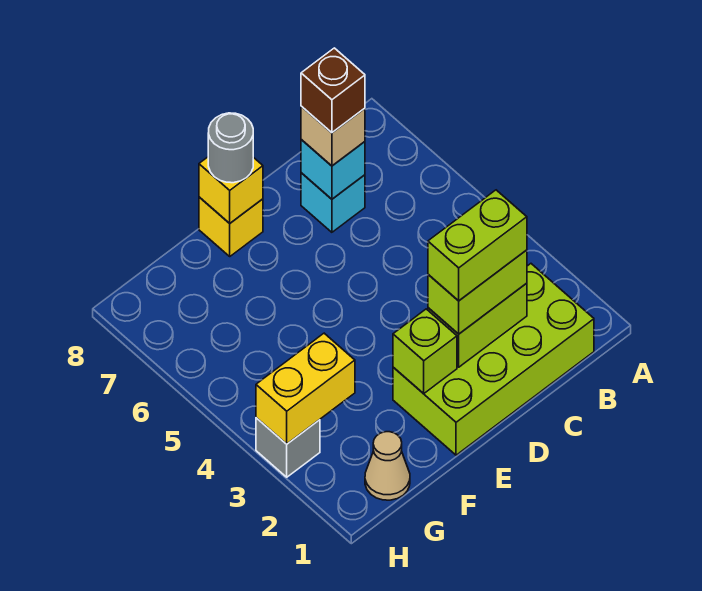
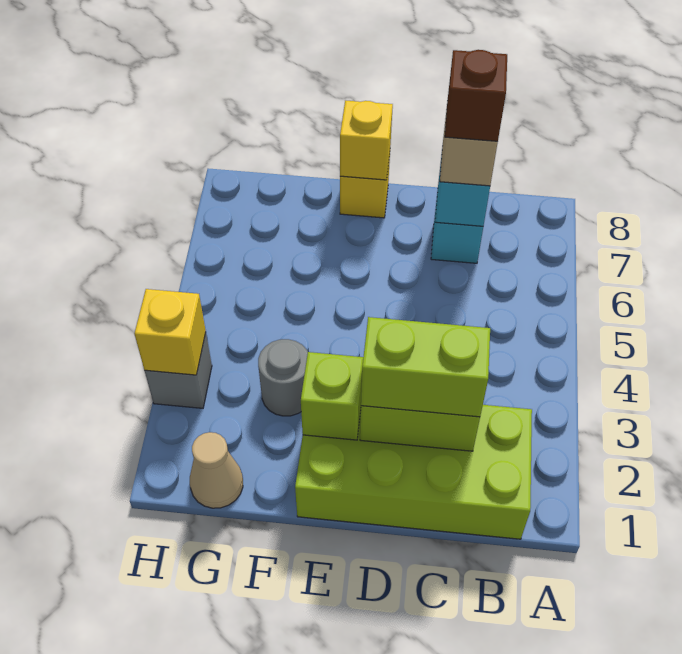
lime brick C2:D2 level 4 -> none
grey round brick E8 level 3 -> grey round brick F3 level 1
yellow brick G3:H3 level 2 -> yellow brick H3 level 2

